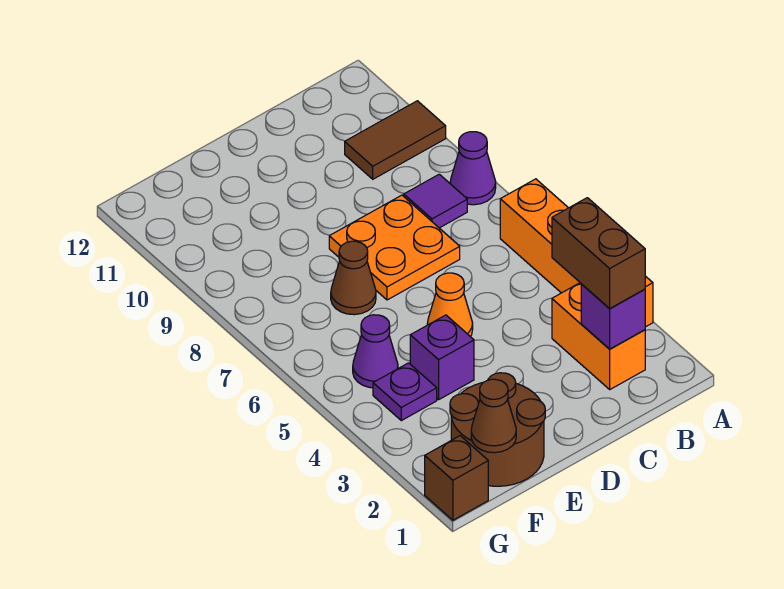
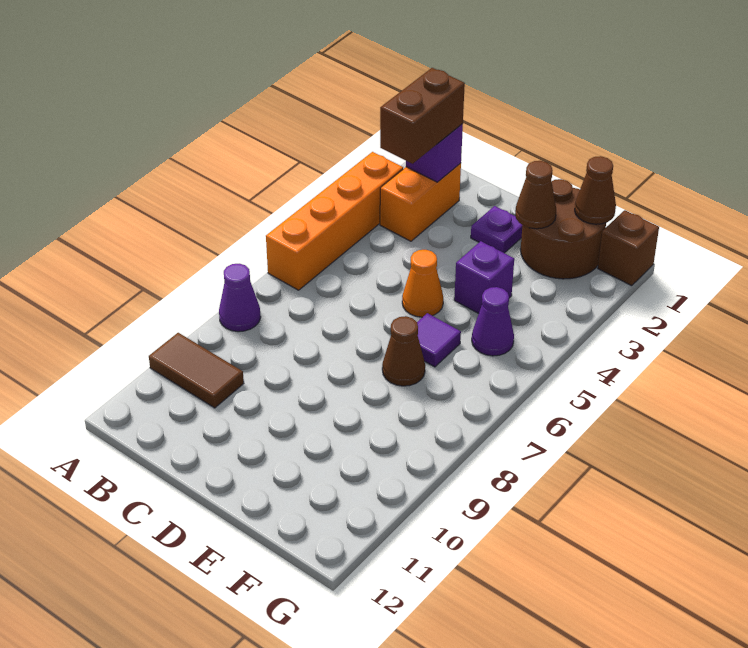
purple tile B8 level 1 -> purple tile E6 level 1
orange plate C7:D8 level 1 -> none
none -> brown cone E2 level 2
purple plate F4 level 1 -> purple plate D2 level 1

